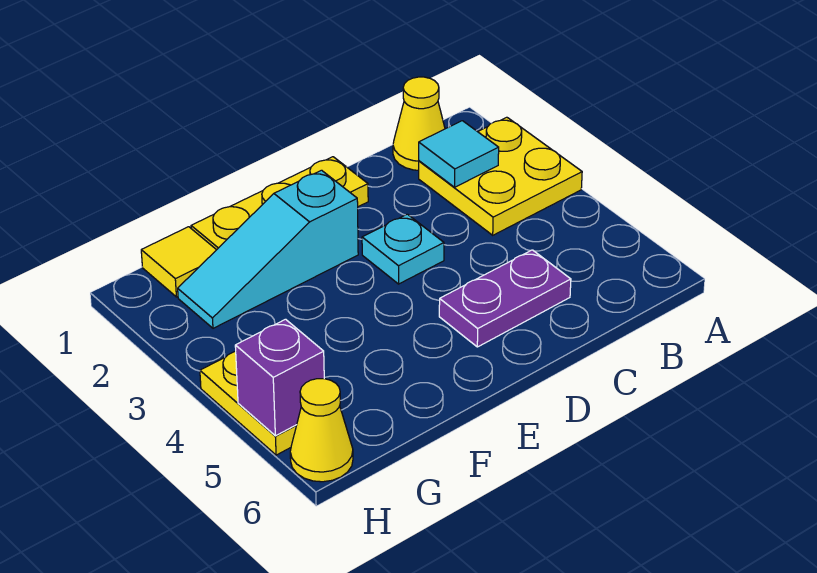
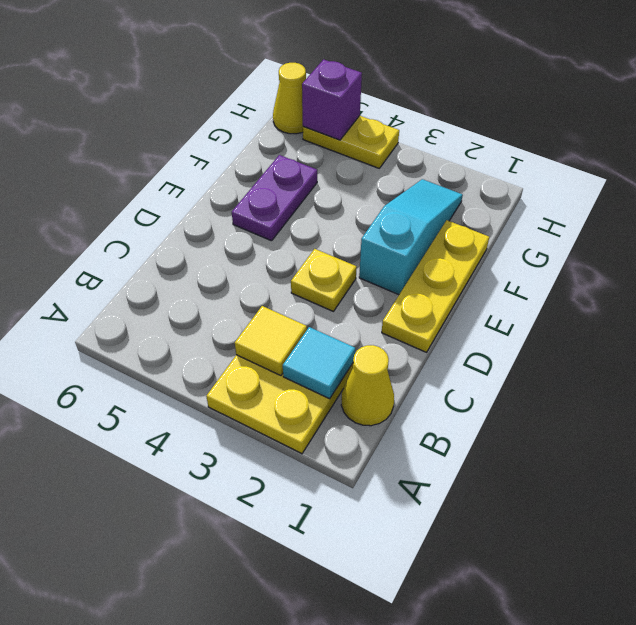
purple plate C5:D5 level 1 -> purple plate E5:F5 level 1
cyan plate D3 level 1 -> yellow plate D3 level 1
yellow tile G1 level 1 -> yellow tile B3 level 2

